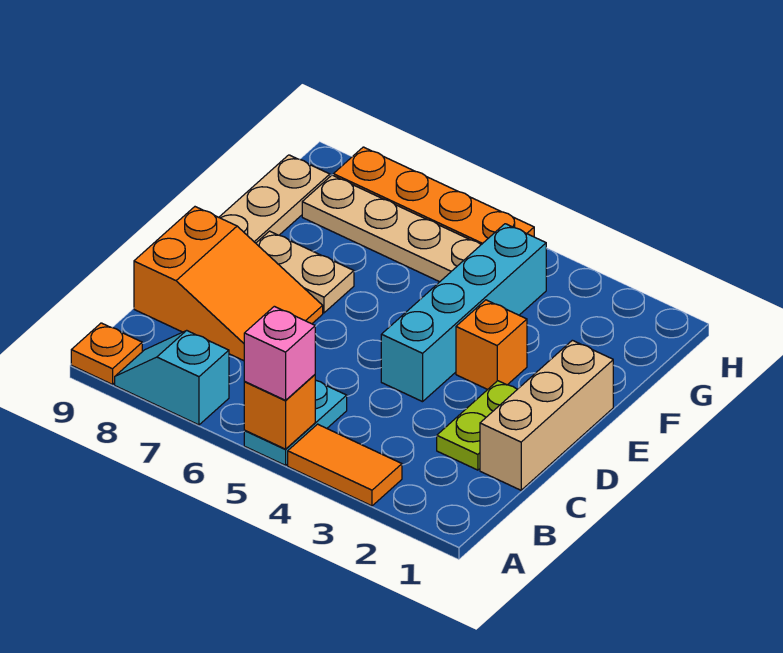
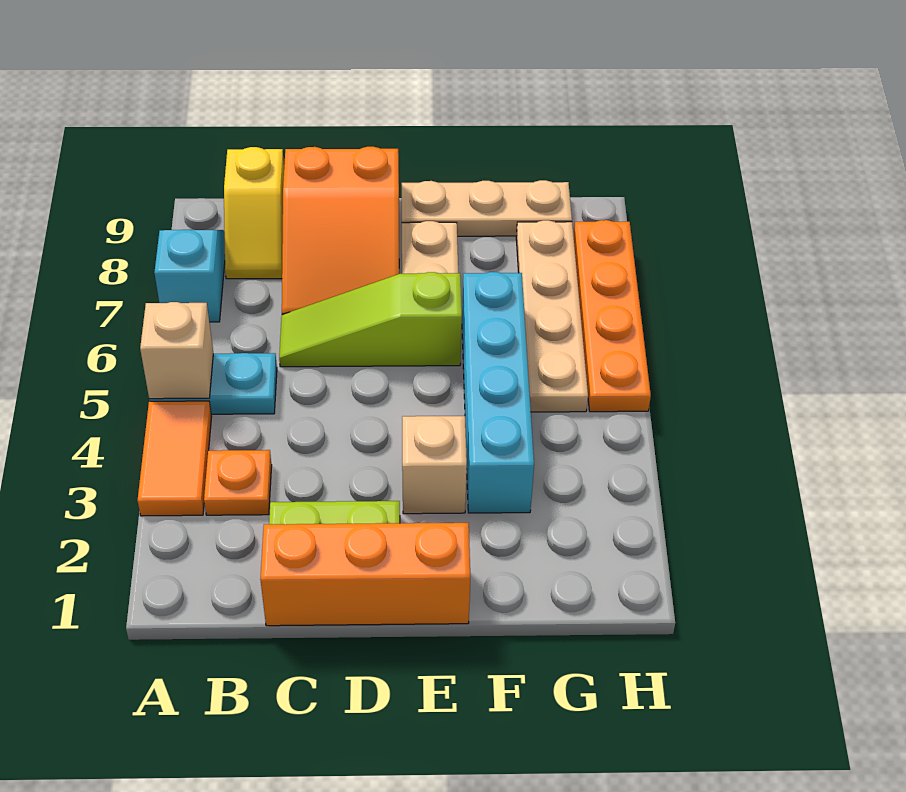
orange brick A5 level 2 -> tan brick A5 level 2
pink brick A5 level 3 -> none
orange plate A9 level 1 -> orange plate B3 level 1
none -> yellow slope B8:B9 level 1 top 9
tan brick C1:E1 level 1 -> orange brick C1:E1 level 1
none -> lime slope C6:E6 level 1 top E
cyan brick D4:G4 level 1 -> cyan brick F3:F6 level 1
orange brick E3 level 1 -> tan brick E3 level 1

